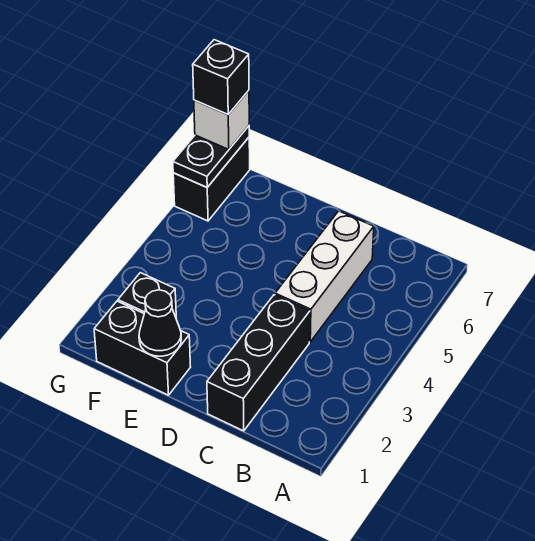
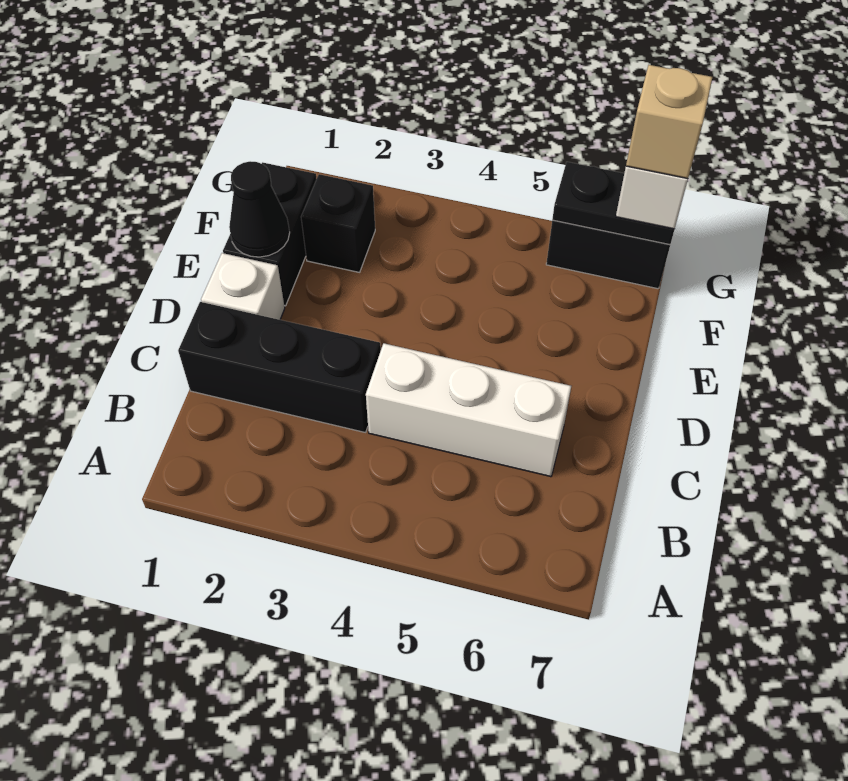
none -> white brick D1 level 1
black brick G7 level 4 -> tan brick G7 level 4

